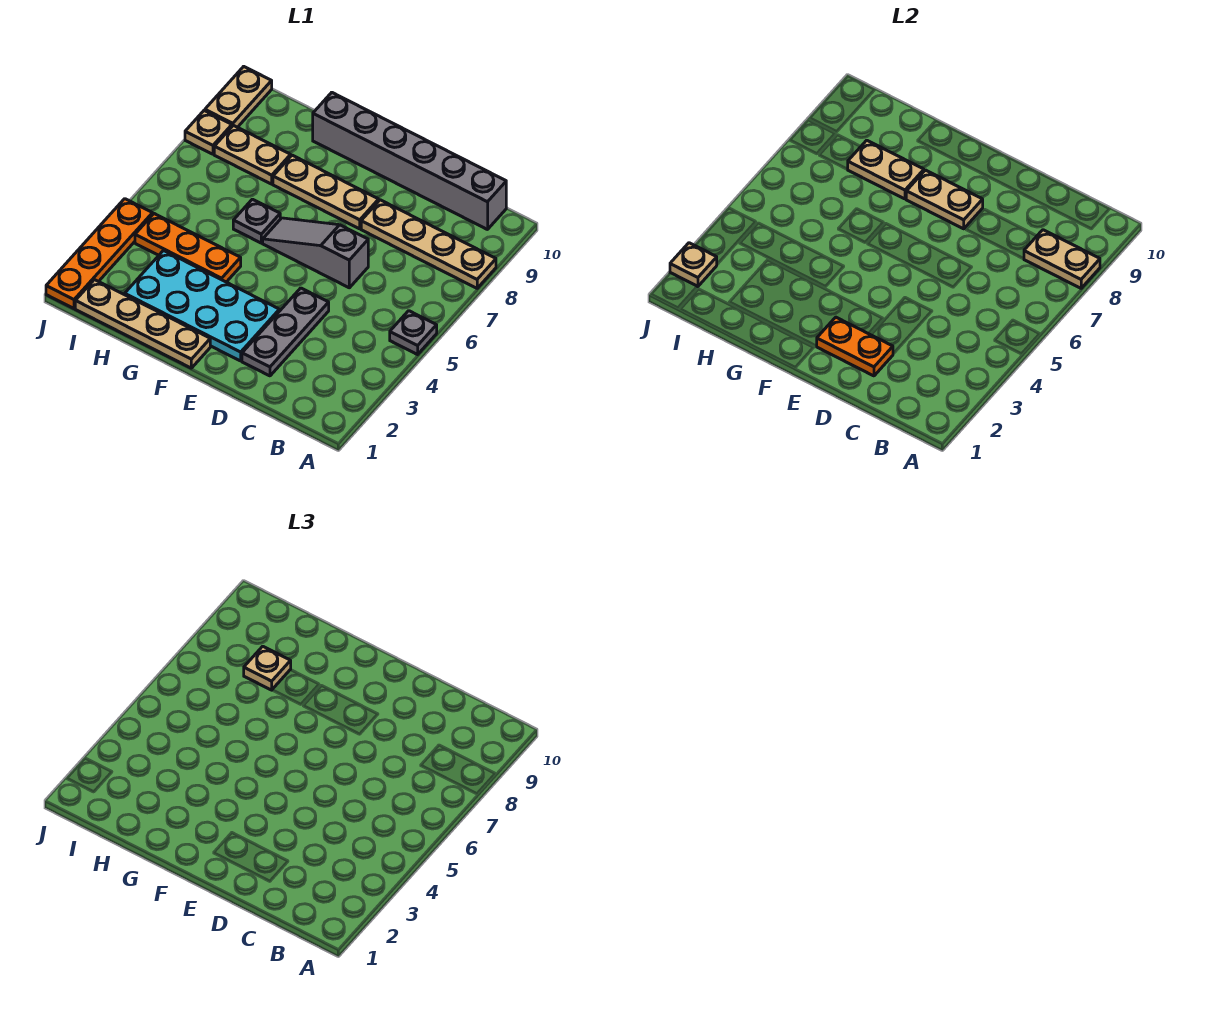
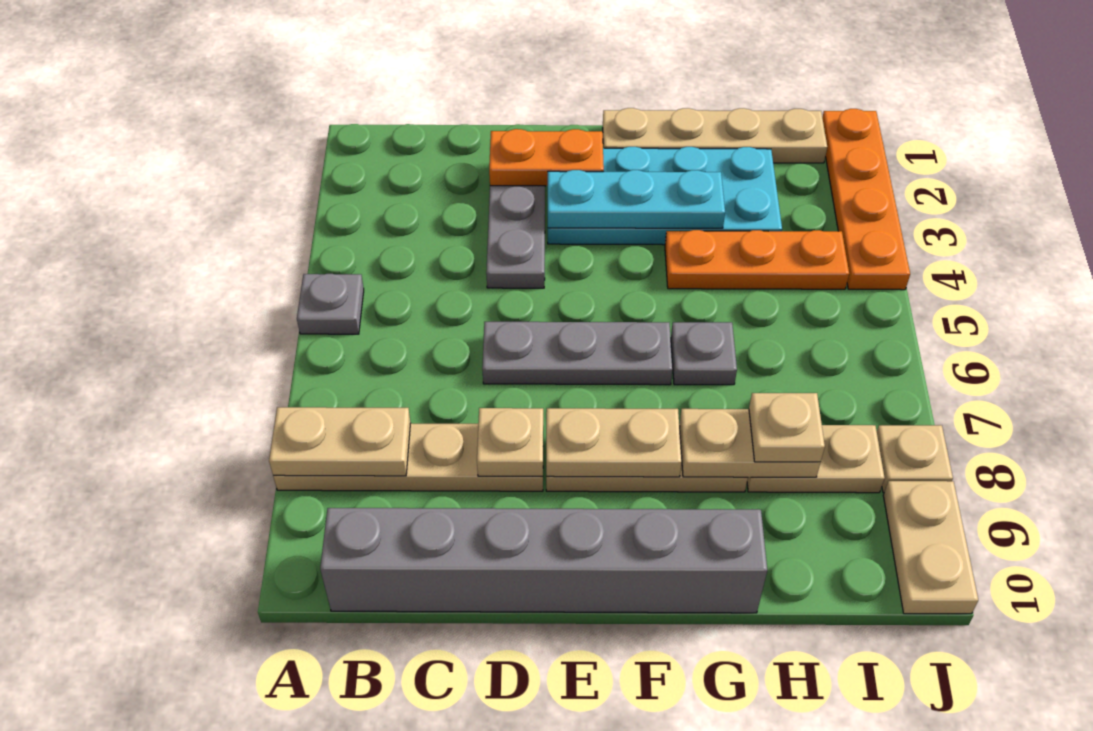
grey slope D6:F6 level 1 top D -> grey plate D6:F6 level 1
none -> cyan plate E3:G3 level 2
tan plate J2 level 2 -> tan plate D8 level 2

